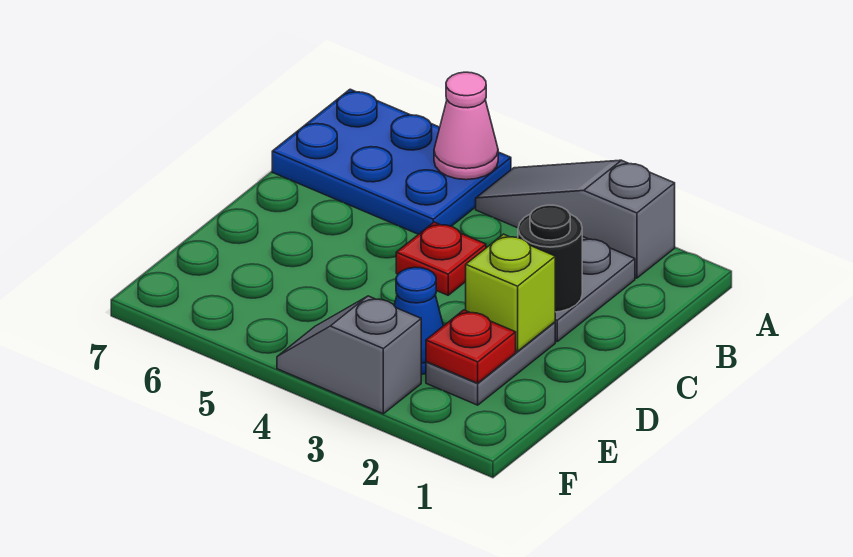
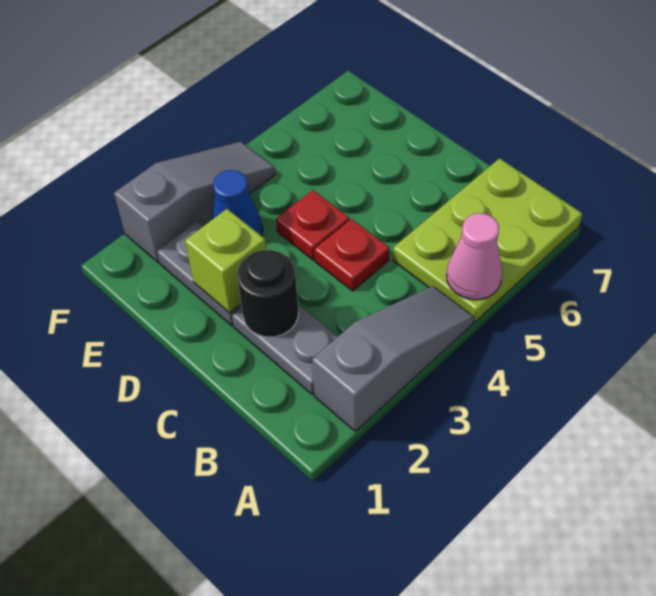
blue plate A5:B7 level 1 -> lime plate A5:B7 level 1
red plate E2 level 2 -> red plate D4 level 1
grey slope F3:F4 level 1 top 3 -> grey slope F2:F4 level 1 top 2

